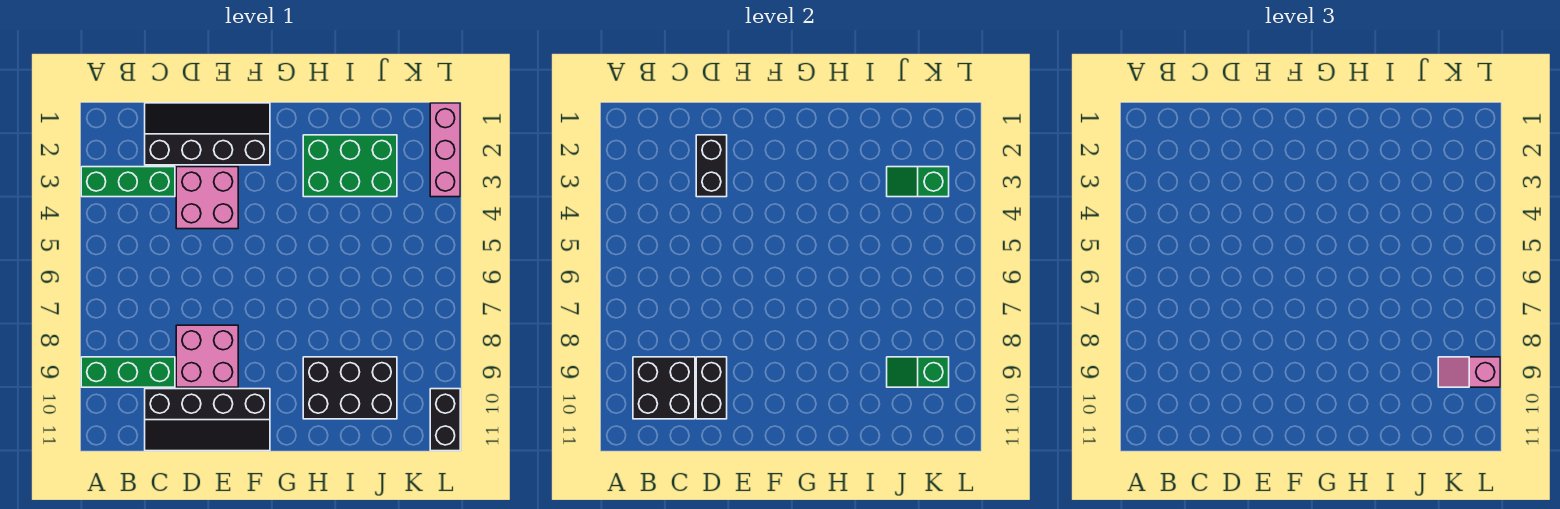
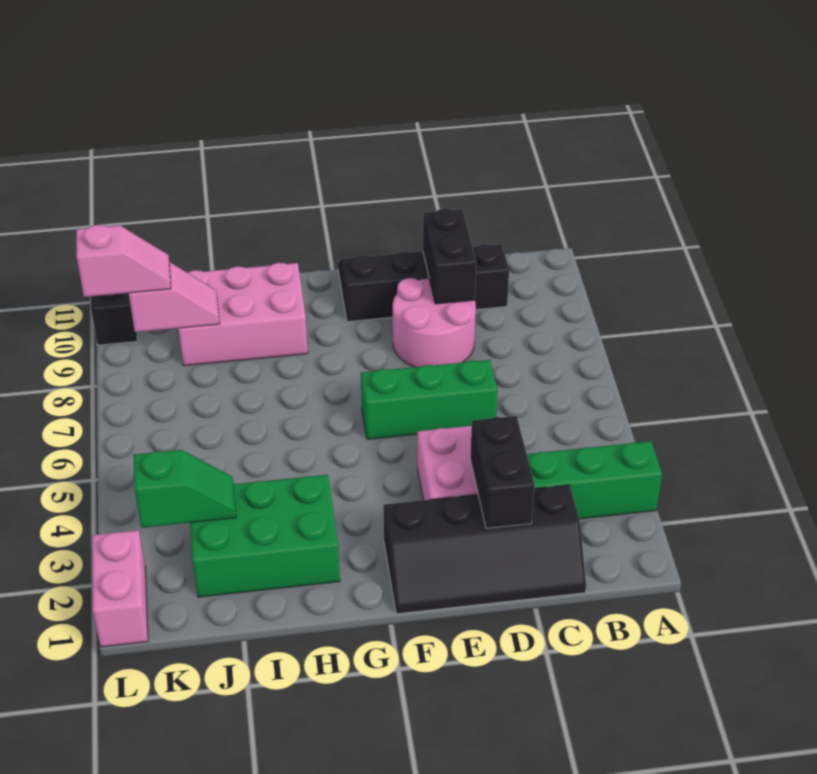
green brick A9:C9 level 1 -> green brick D6:F6 level 1
black brick B9:C10 level 2 -> none
pink brick D8:E9 level 1 -> pink round brick D8:E9 level 1
black brick H9:J10 level 1 -> pink brick H9:J10 level 1
green slope J9:K9 level 2 top K -> pink slope J9:K9 level 2 top K
pink brick L1:L3 level 1 -> pink brick L1:L2 level 1

